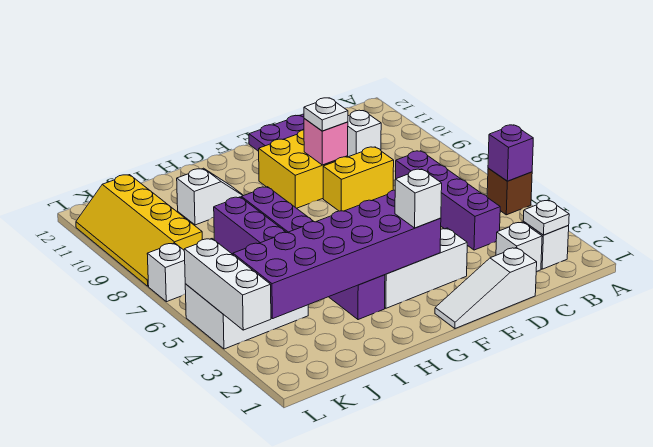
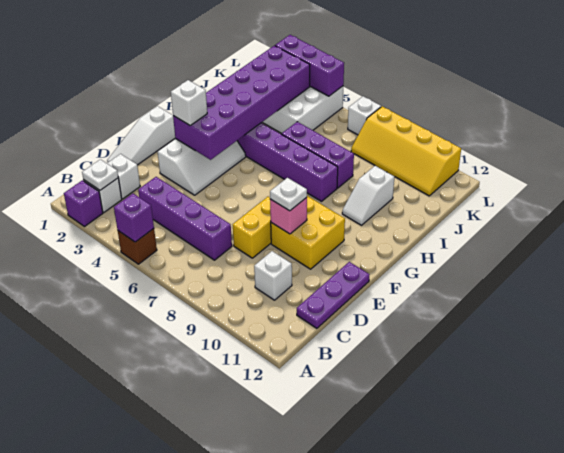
none -> purple brick A2 level 1
white slope D1:F1 level 1 top D -> white slope D1:F1 level 1 top F
yellow slope K8:L11 level 1 top K -> yellow slope K8:L11 level 1 top L
white brick L3:L5 level 2 -> purple brick L3:L5 level 2

